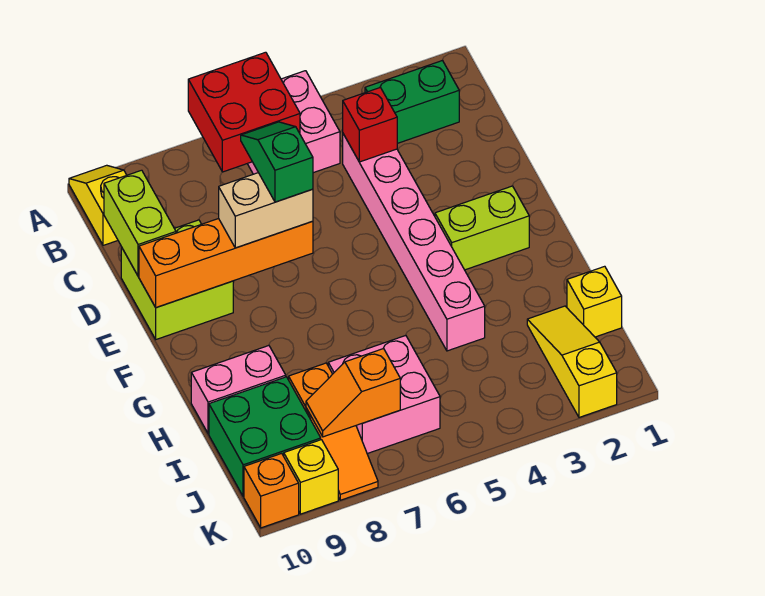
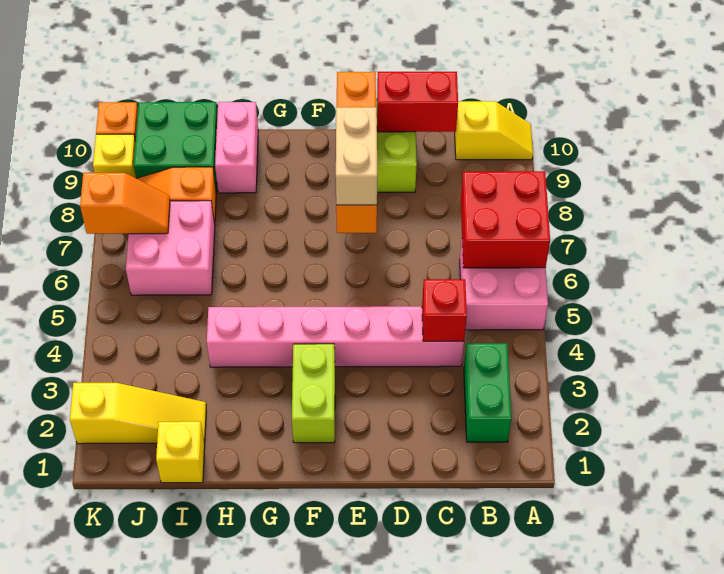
lime brick C10:D10 level 2 -> red brick C10:D10 level 2
green slope D7:E7 level 4 top E -> none
orange slope J7:J8 level 2 top 7 -> orange slope J7:K7 level 2 top K

